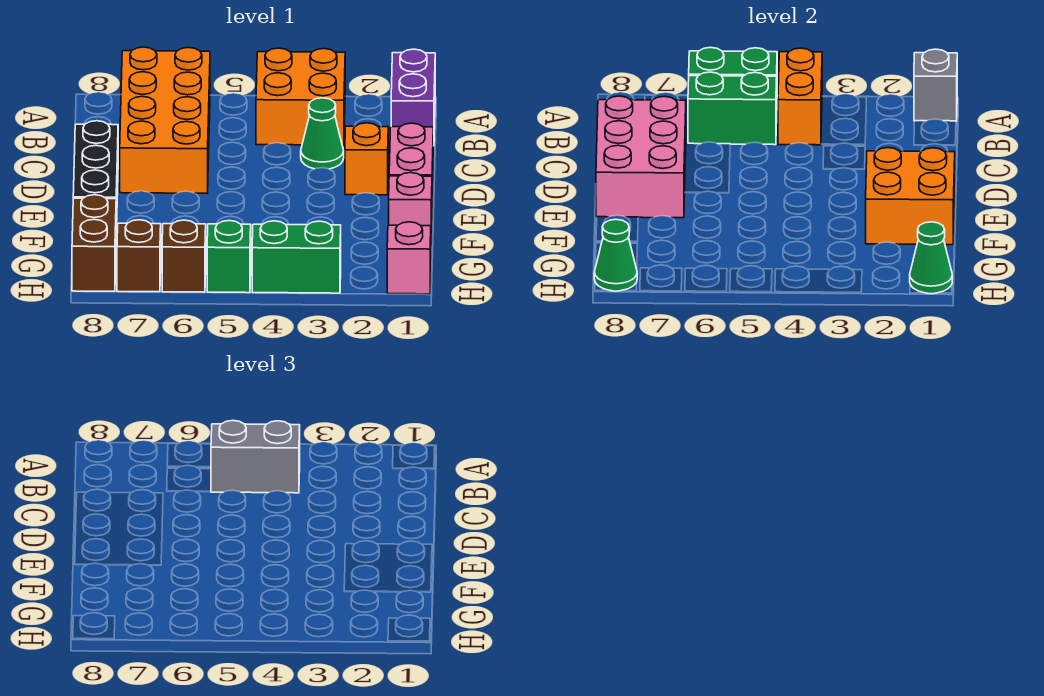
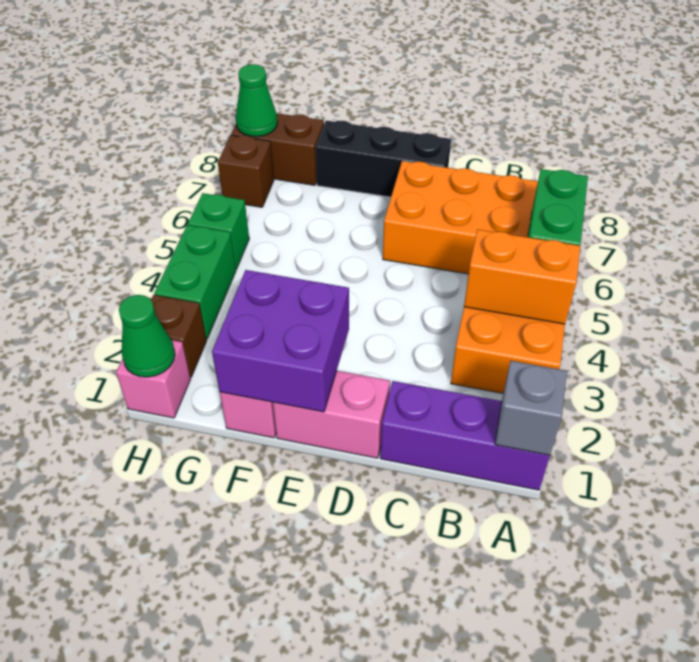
purple brick A1:B1 level 1 -> purple brick A1:C1 level 1
grey brick B4:B5 level 3 -> none
green brick B5:B6 level 2 -> none
green cone C3 level 1 -> none
pink brick C7:E8 level 2 -> none
orange brick D2 level 1 -> none
orange brick E1:F2 level 2 -> purple brick E1:F2 level 2
brown brick H6 level 1 -> brown brick H2 level 1

